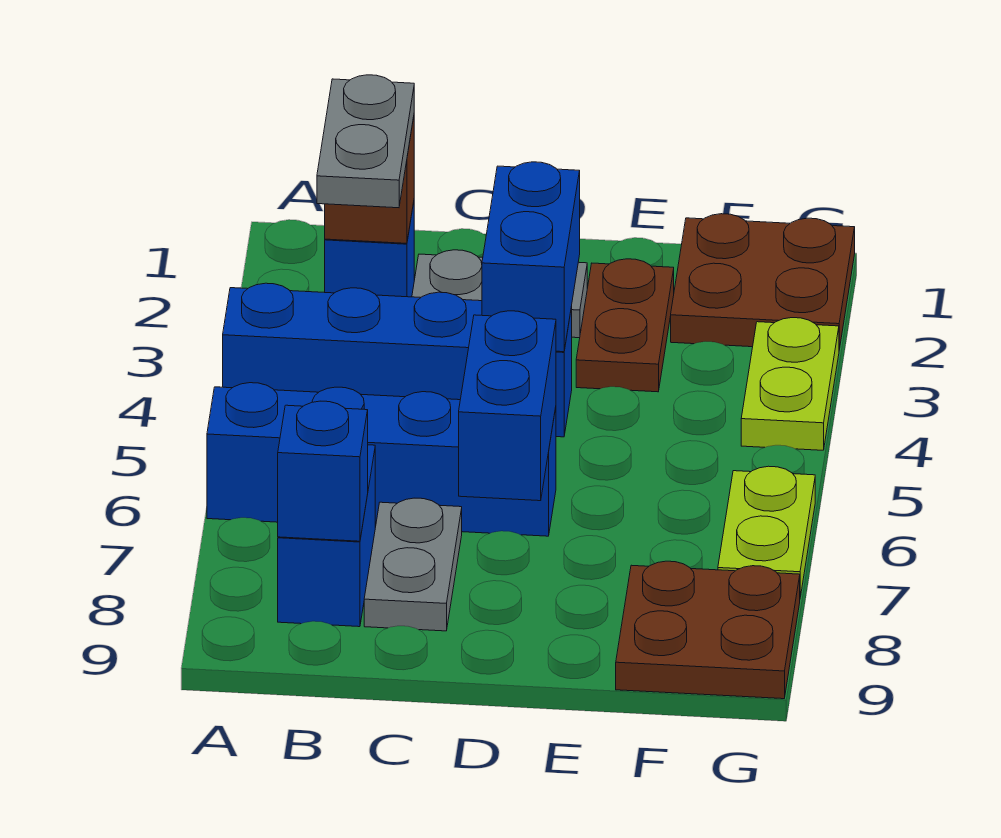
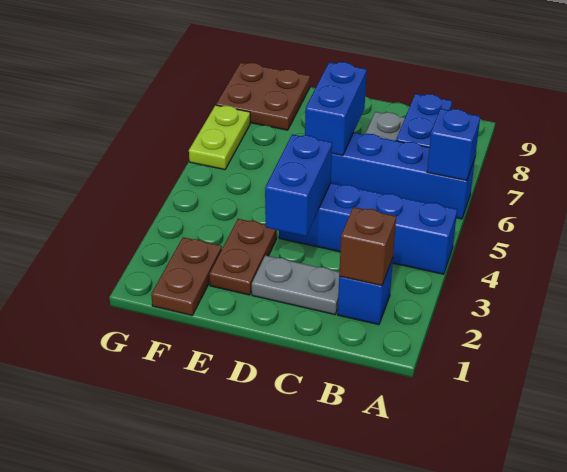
grey plate B2:B3 level 3 -> none
blue brick B8 level 2 -> blue brick A6 level 2
brown plate F1:G2 level 1 -> brown plate F1:F2 level 1
lime plate G3:G4 level 1 -> none

